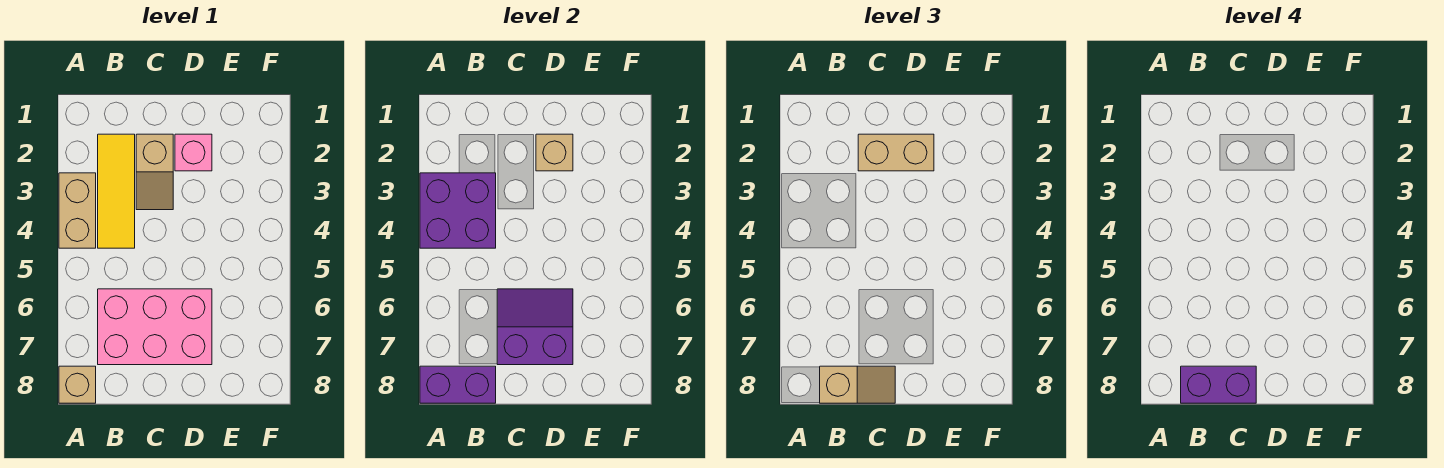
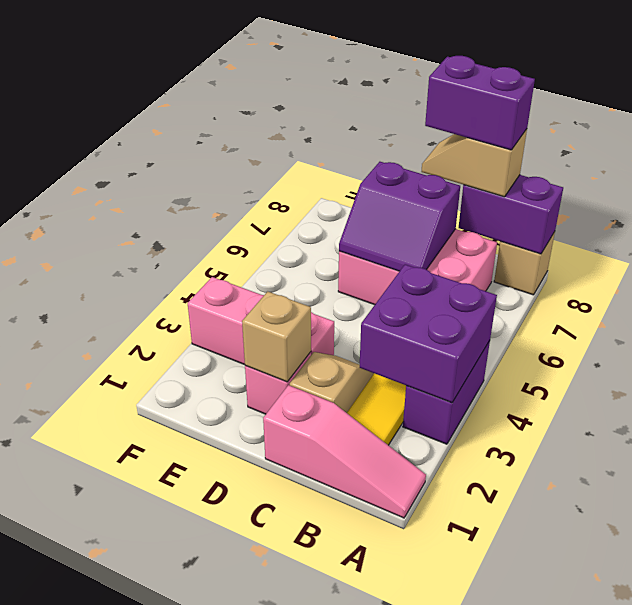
none -> pink slope A1:C1 level 1 top C
tan brick A3:A4 level 1 -> purple brick A3:A4 level 1
tan brick C2:D2 level 3 -> none
none -> pink brick D3:F3 level 1

